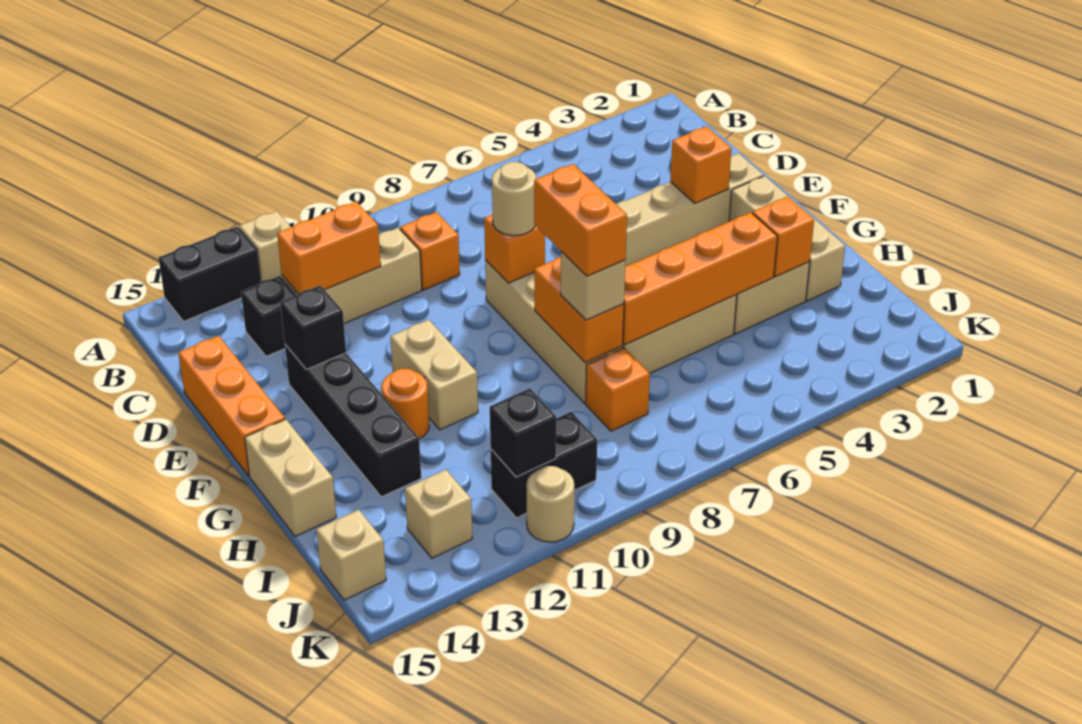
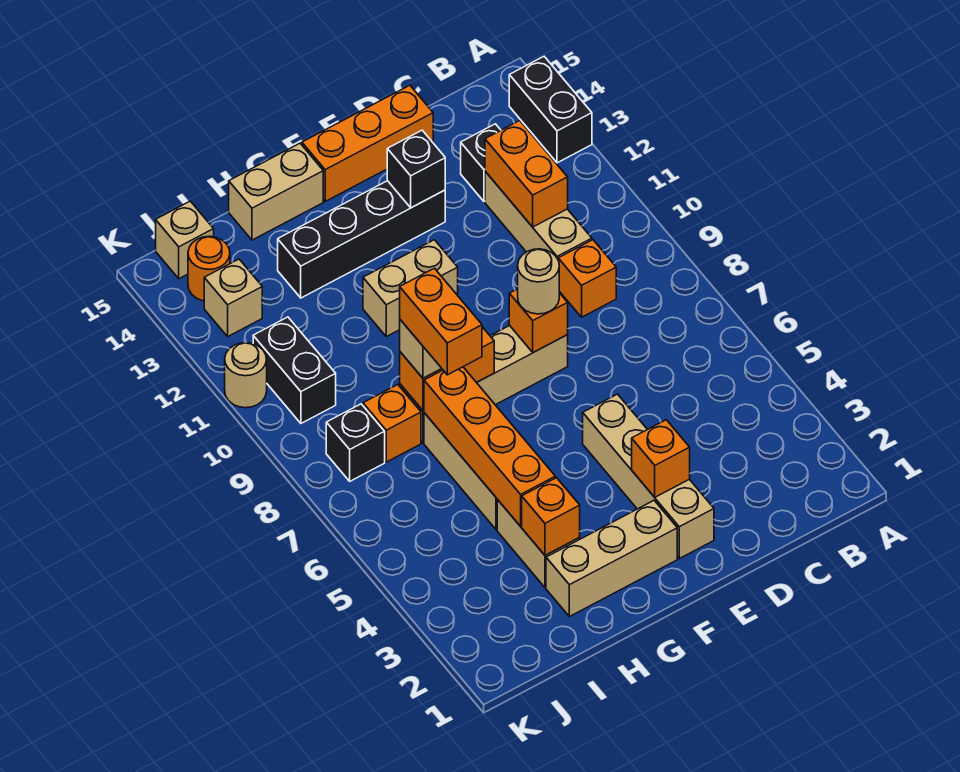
tan brick A12 level 1 -> none
orange brick G8:H8 level 4 -> orange brick H7:H8 level 4
orange round brick G12 level 1 -> orange round brick J14 level 1
black brick J11 level 2 -> black brick J8 level 1

